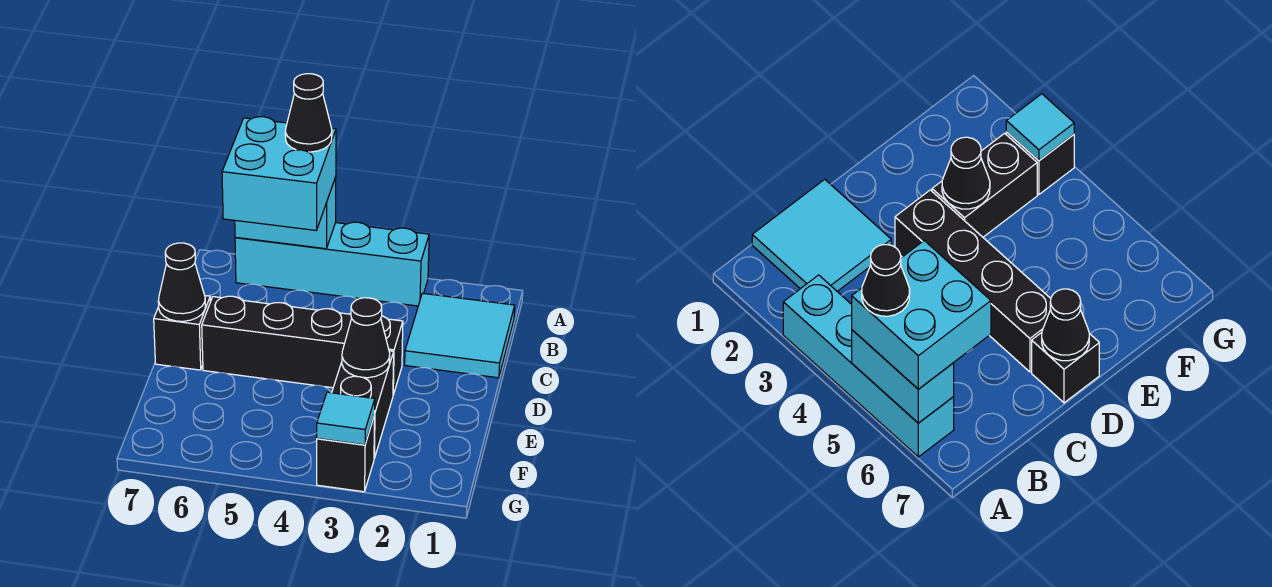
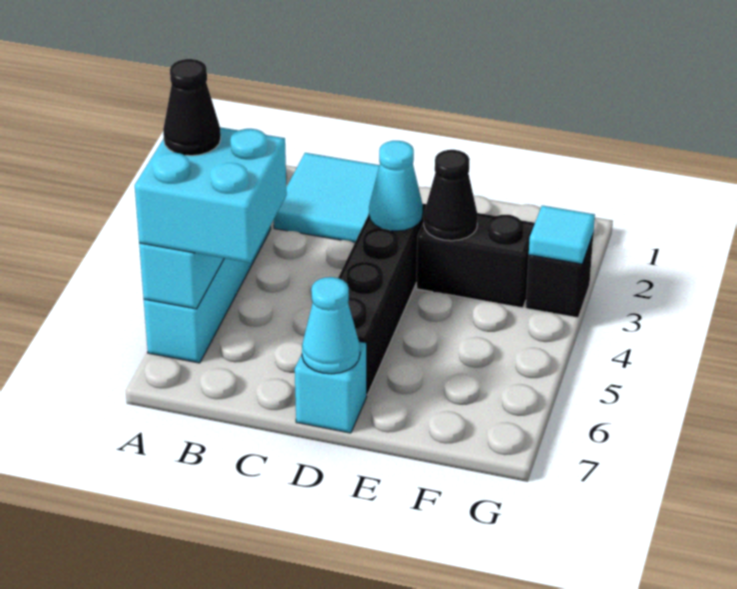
none -> cyan cone D3 level 2
black brick D7 level 1 -> cyan brick D7 level 1
black cone D7 level 2 -> cyan cone D7 level 2

